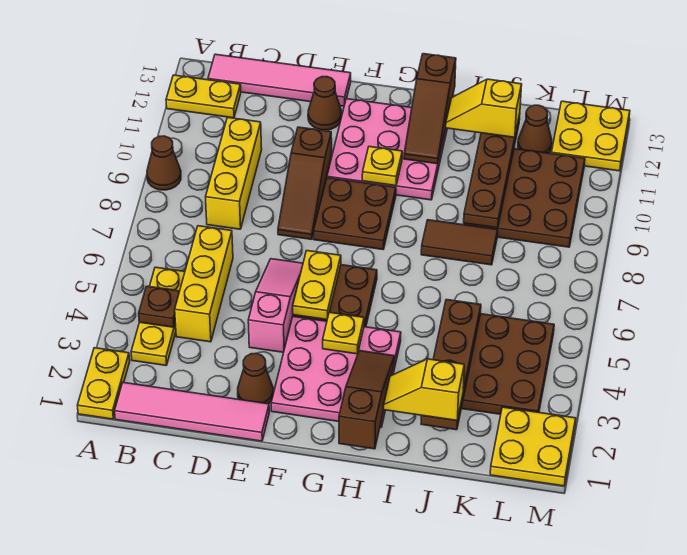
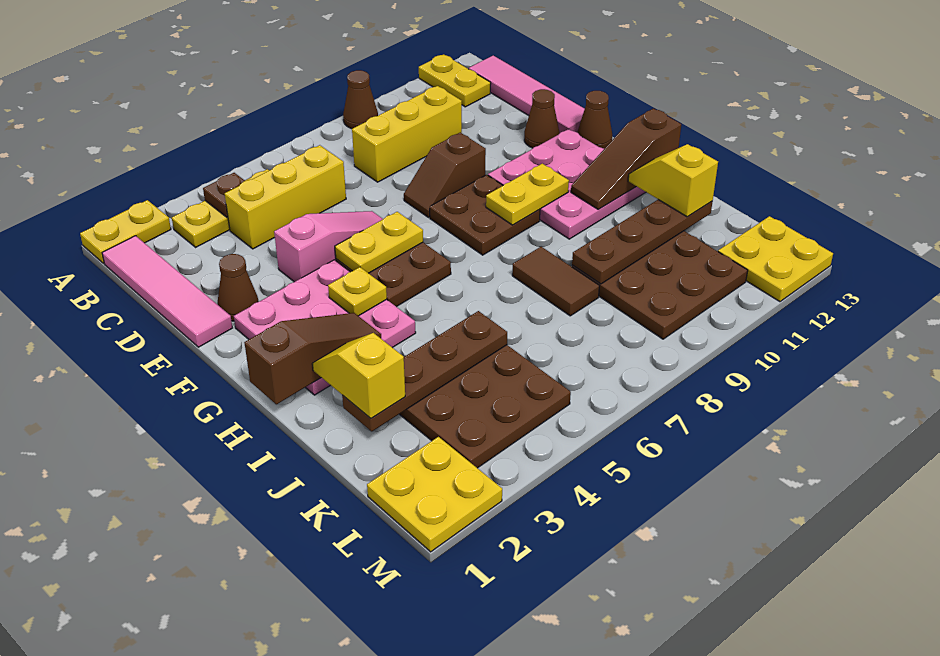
brown slope E8:E10 level 1 top 10 -> brown slope E8:E9 level 1 top 9
yellow plate G10 level 2 -> yellow plate G9:G10 level 2
brown cone K12 level 1 -> brown cone F13 level 1

